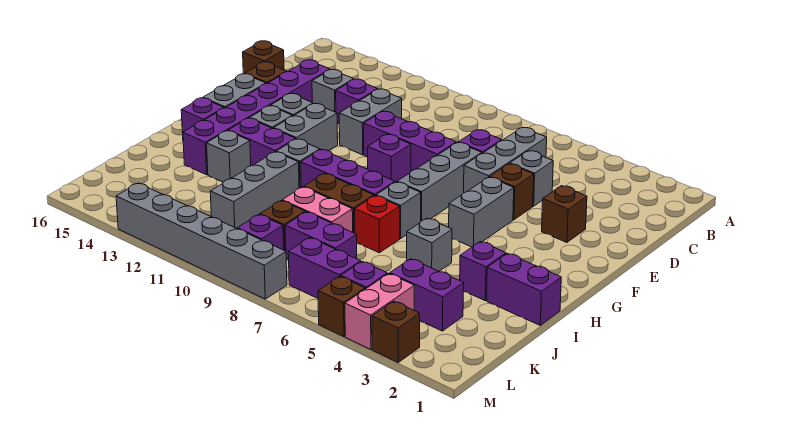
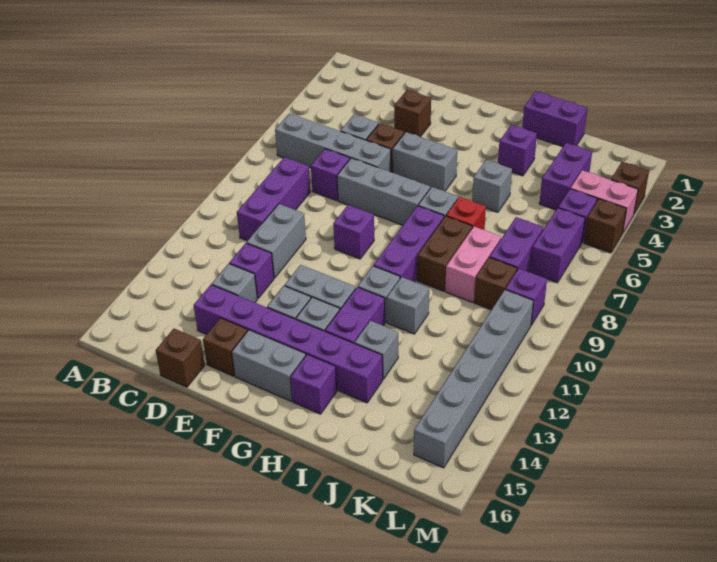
grey brick C6:E6 level 1 -> grey brick B6:E6 level 1
grey brick D11:E11 level 1 -> grey brick D10:D11 level 1
purple brick E8:E10 level 1 -> purple brick C8:C10 level 1
purple brick I1:I2 level 1 -> purple brick I1:J1 level 1
grey brick I11:K11 level 1 -> grey brick I11 level 1
grey brick M8:M13 level 1 -> grey brick L10:L15 level 1

